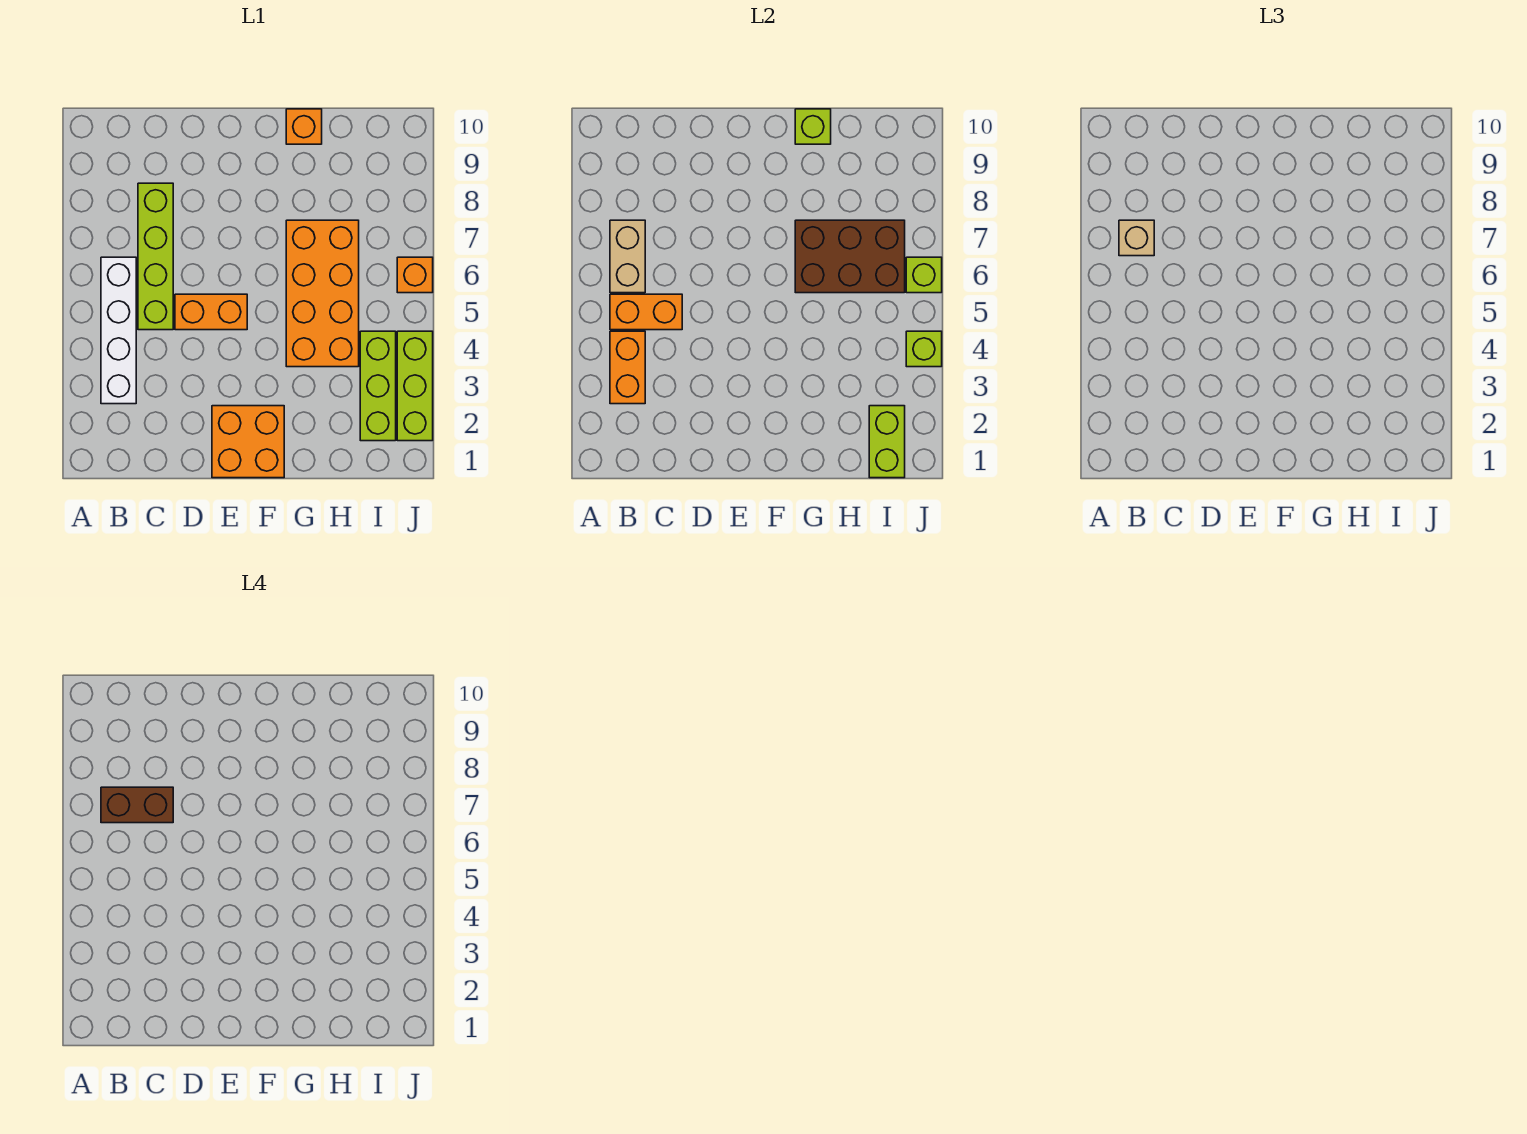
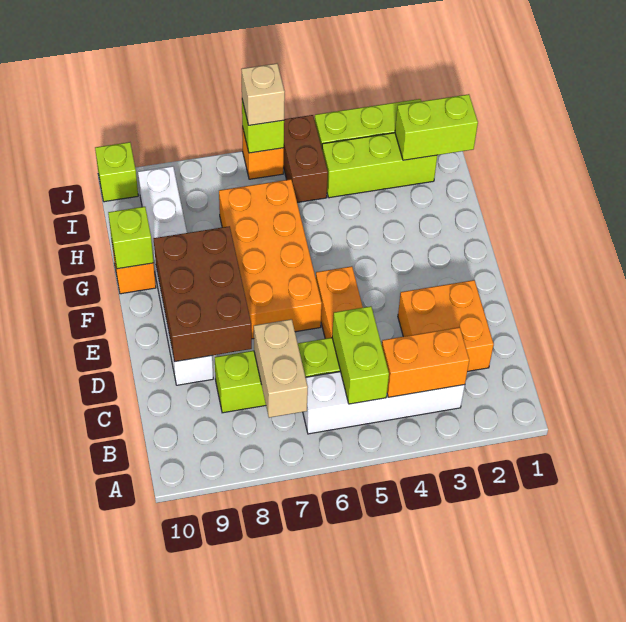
orange brick B5:C5 level 2 -> lime brick B5:C5 level 2
tan brick B6:B7 level 2 -> tan brick B7:C7 level 2
tan brick B7 level 3 -> tan brick J6 level 3
brown brick B7:C7 level 4 -> brown brick I5:J5 level 1
none -> white brick D9:I9 level 1
orange brick E1:F2 level 1 -> orange brick C2:D3 level 1
orange brick G4:H7 level 1 -> orange brick E6:H7 level 1
brown brick G6:I7 level 2 -> brown brick D8:F9 level 2
lime brick J4 level 2 -> lime brick J10 level 1

